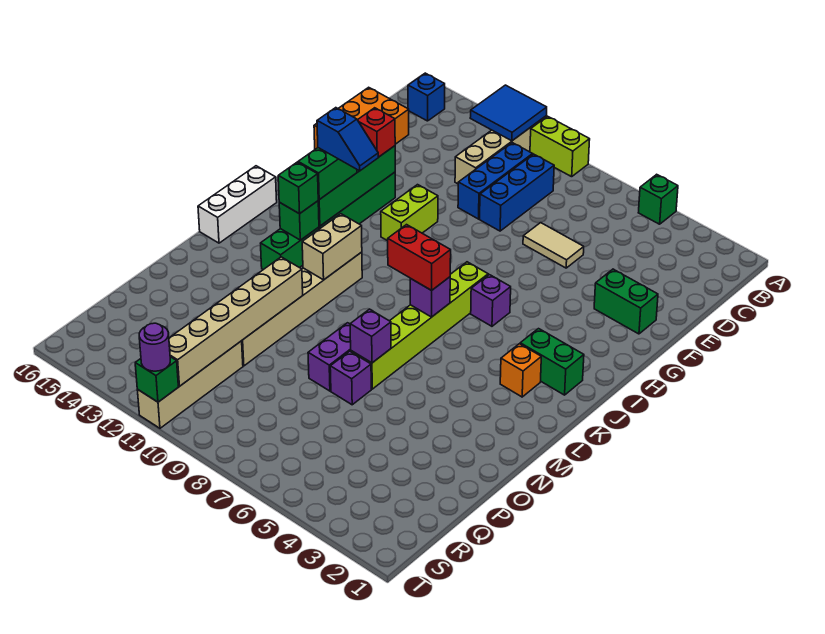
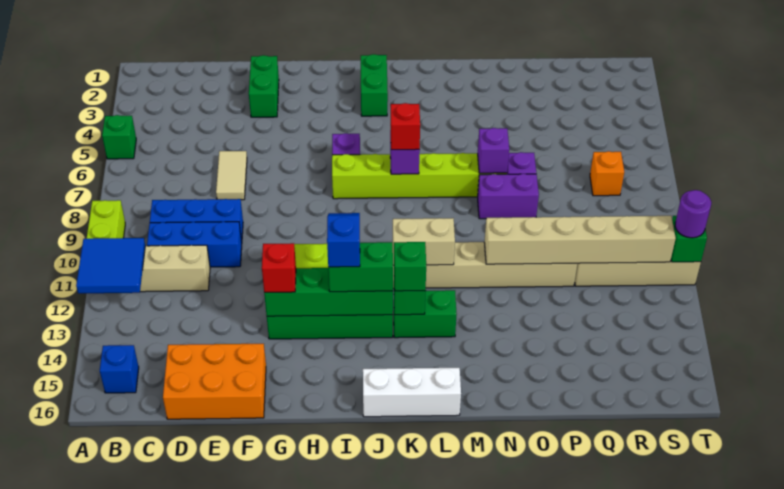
orange brick K3 level 1 -> orange brick R7 level 1
red brick K7:K8 level 3 -> red brick K7 level 3

